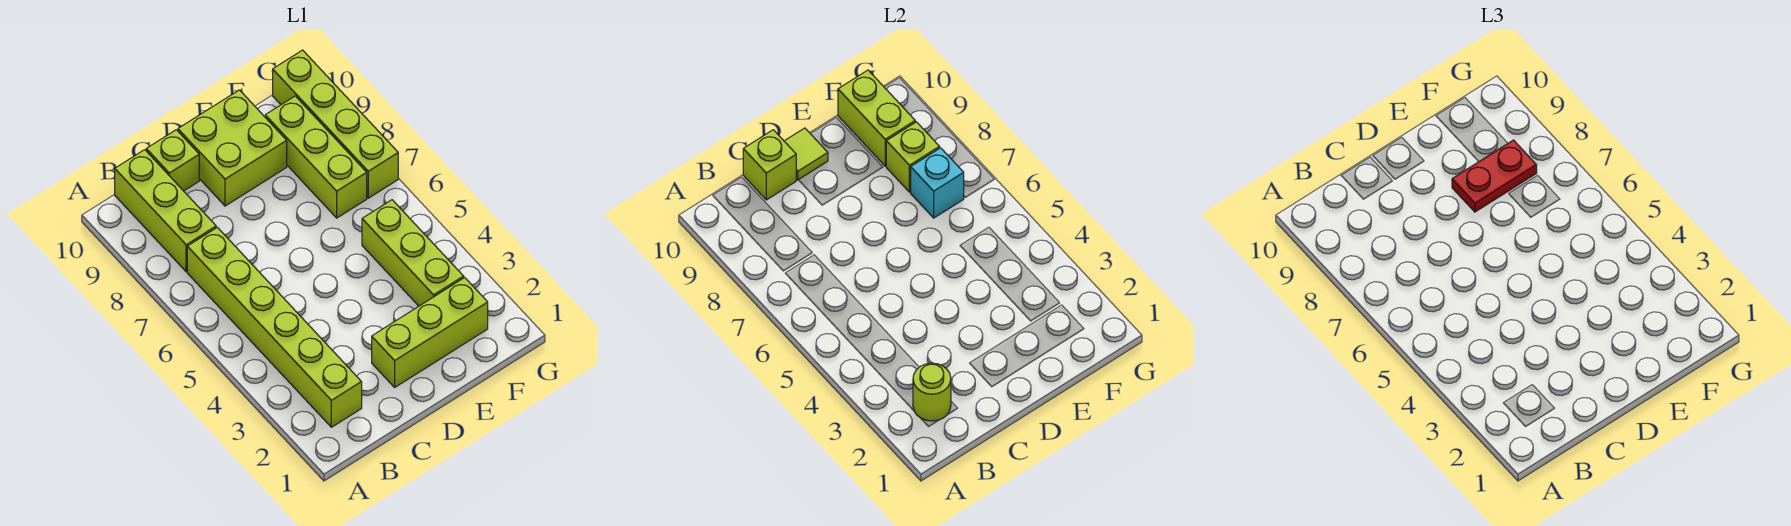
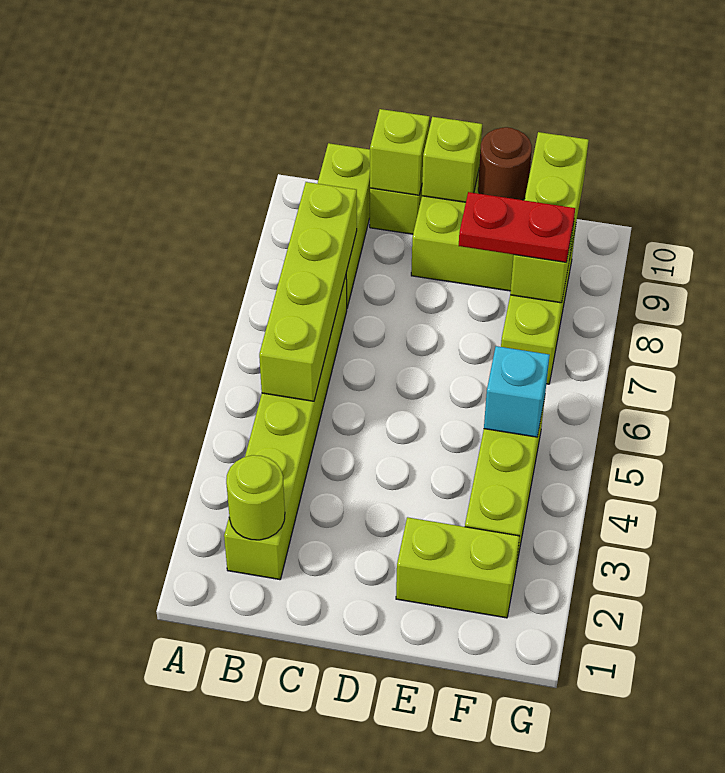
lime brick D2:F2 level 1 -> lime brick E2:F2 level 1
lime tile D10 level 2 -> lime brick D10 level 2
none -> brown round brick E10 level 2
cyan brick F7 level 2 -> cyan brick F5 level 2
lime brick G7:G10 level 1 -> lime brick B5:B8 level 2

